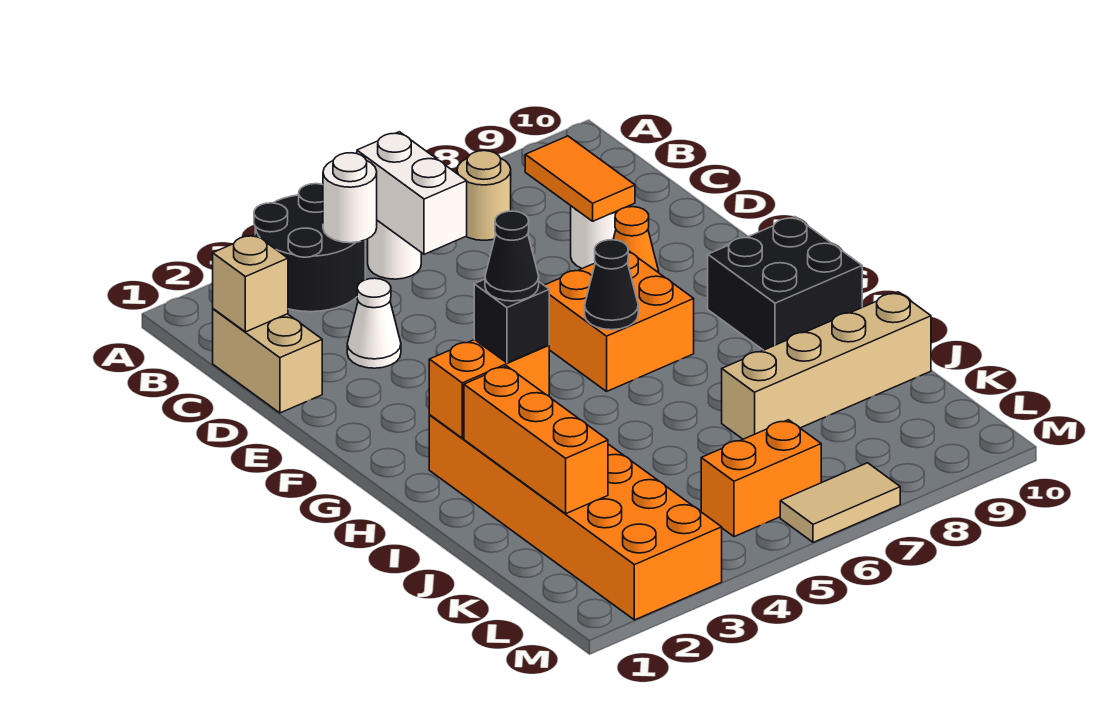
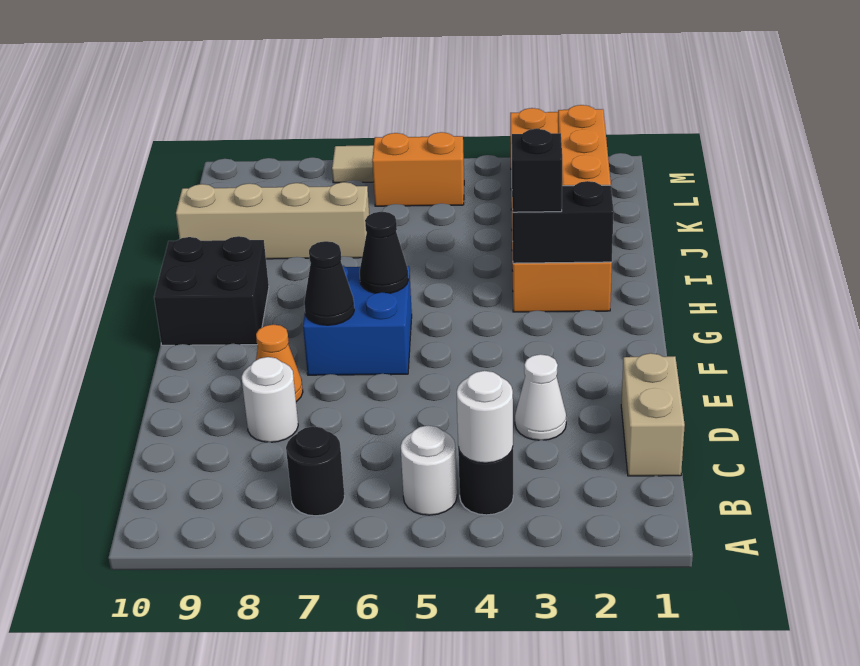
black round brick A3:B4 level 1 -> black round brick B4 level 1
white brick B5:C5 level 2 -> none
tan round brick B7 level 1 -> black round brick B7 level 1
tan brick C1 level 2 -> none
orange tile C8:D8 level 2 -> none
orange brick F6:G7 level 1 -> blue brick F6:G7 level 1
orange brick H2:H3 level 2 -> black brick H2:H3 level 2
black cone H3 level 4 -> black cone F7 level 2

